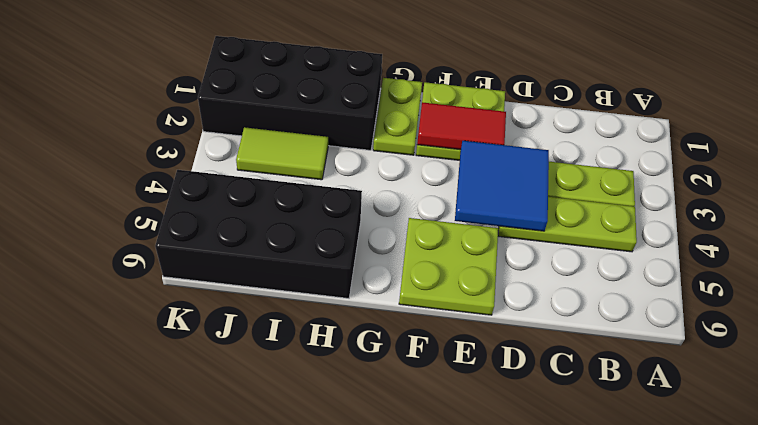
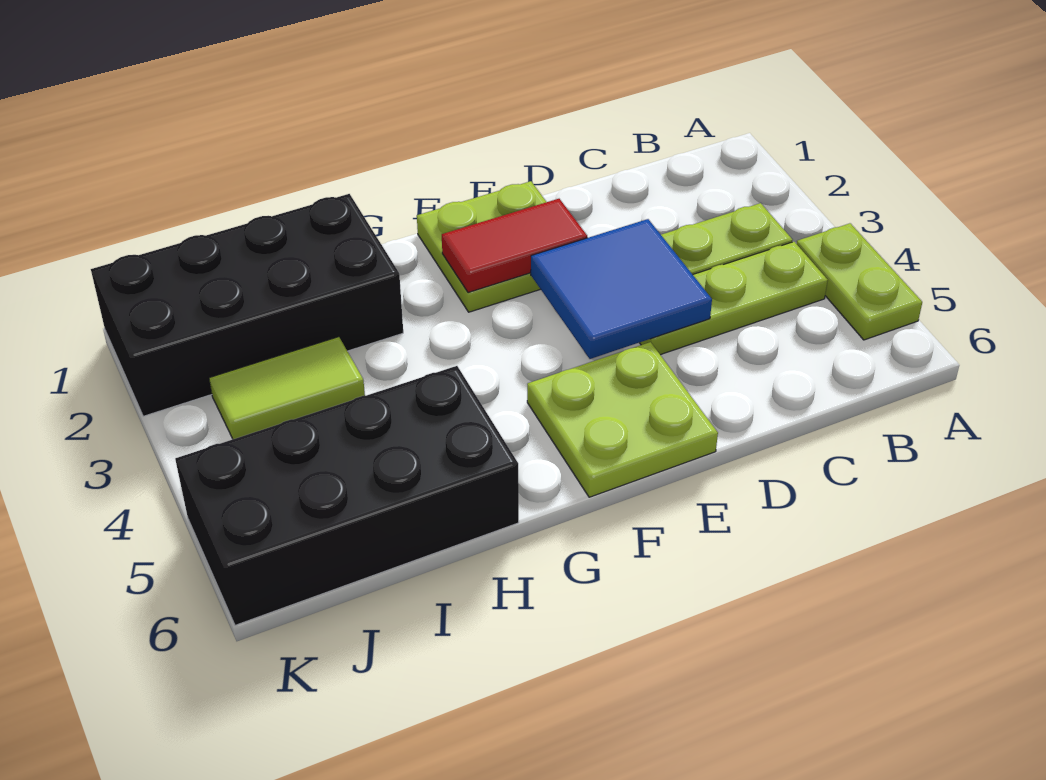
lime plate G1:G2 level 1 -> lime plate A4:A5 level 1

